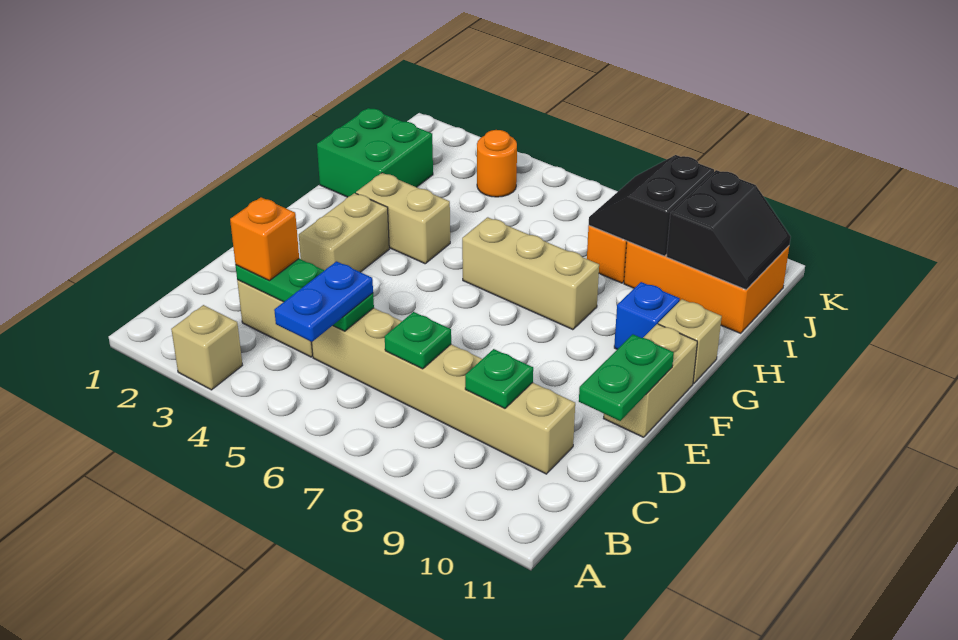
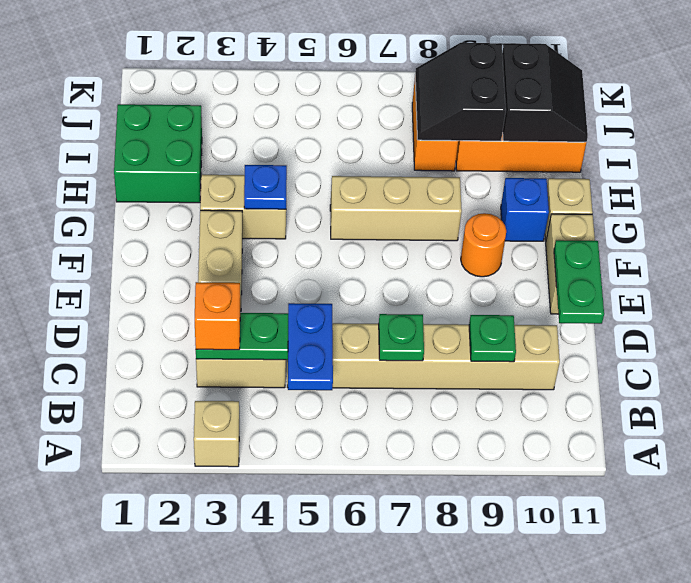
none -> blue plate G4 level 2
orange round brick J4 level 1 -> orange round brick F9 level 1

